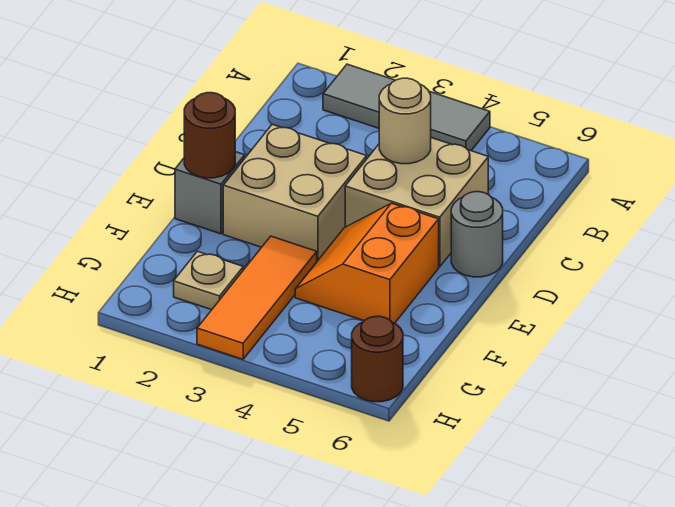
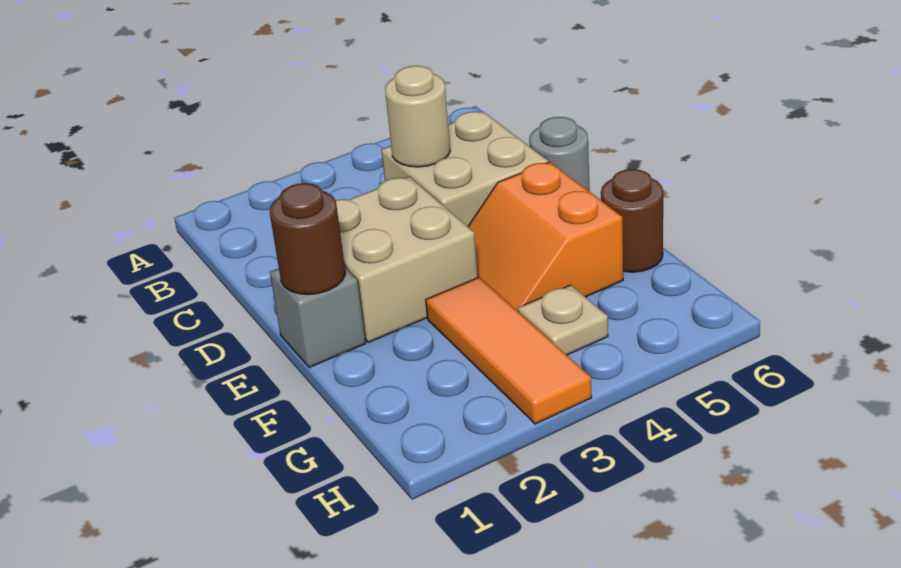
grey tile A2:A4 level 1 -> none
tan plate G2 level 1 -> tan plate G4 level 1
brown round brick H6 level 1 -> brown round brick F6 level 1

